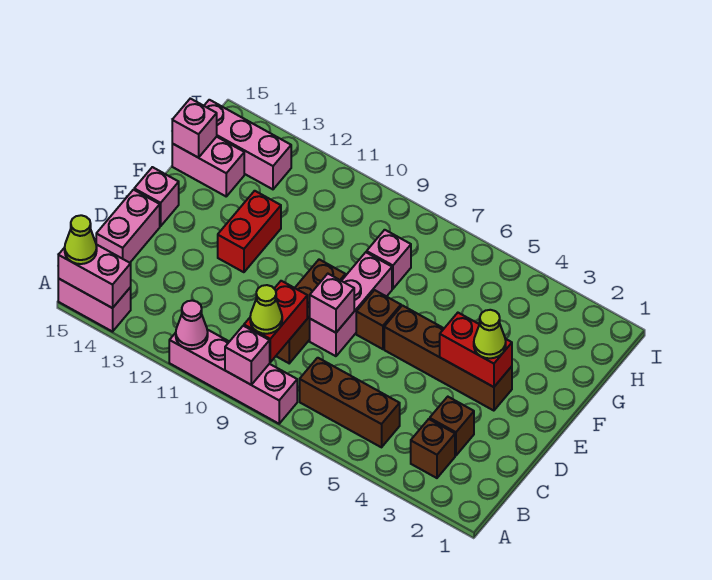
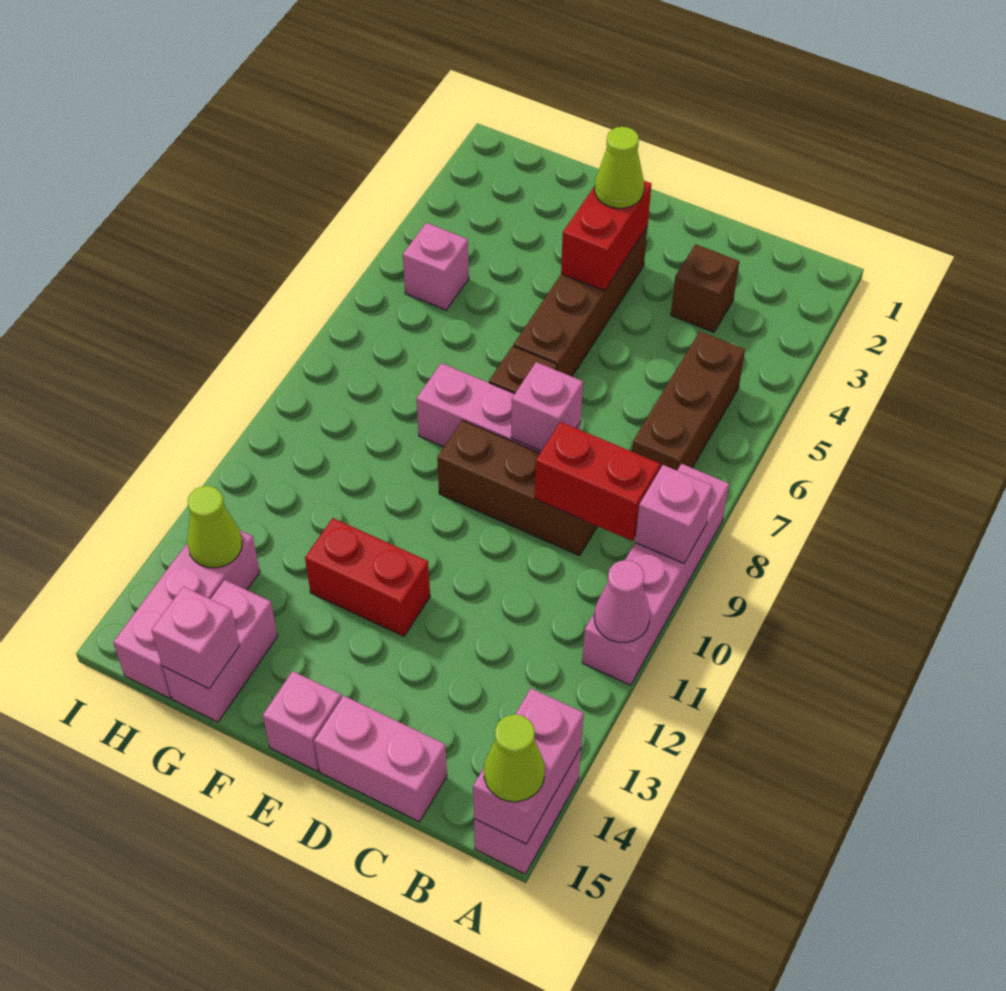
brown brick B3 level 1 -> none
lime cone B9 level 3 -> lime cone H13 level 2
pink brick G8 level 1 -> pink brick H5 level 1

